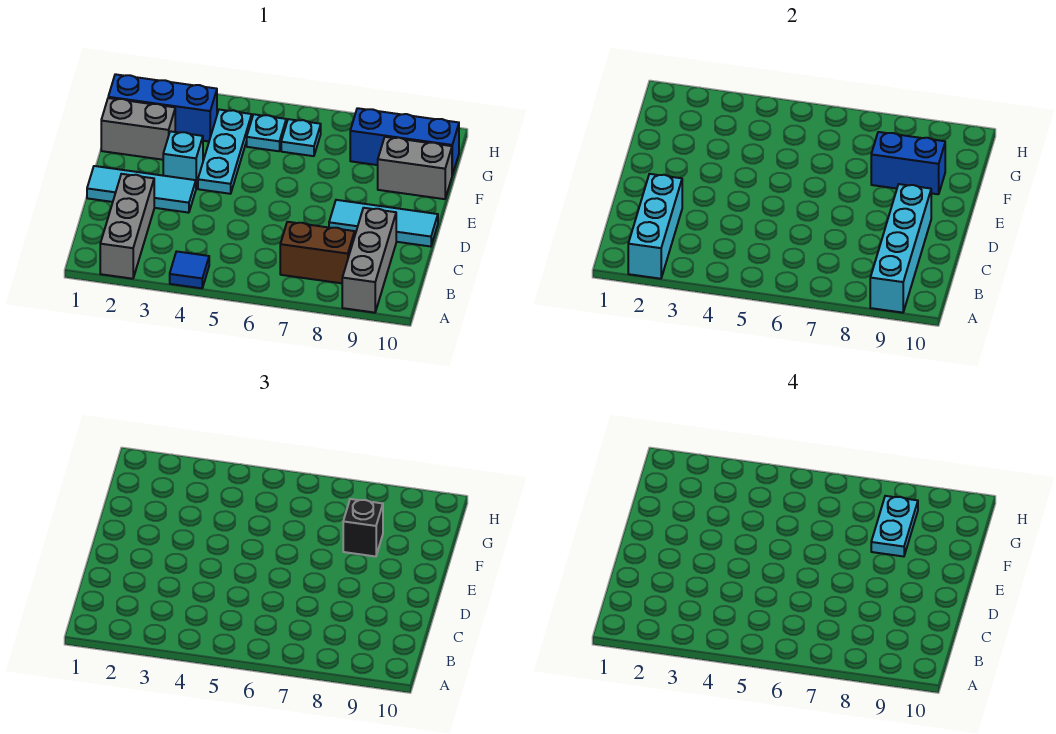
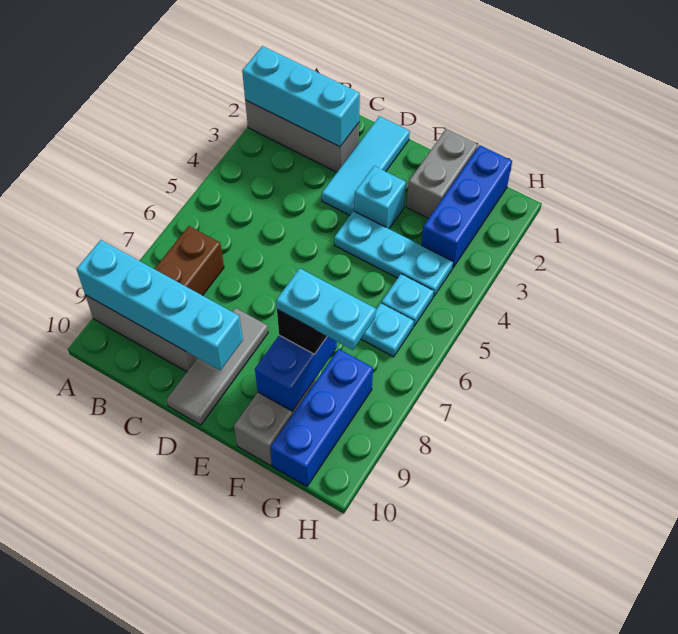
blue tile A4 level 1 -> none
cyan tile D8:D10 level 1 -> grey tile D8:D10 level 1

